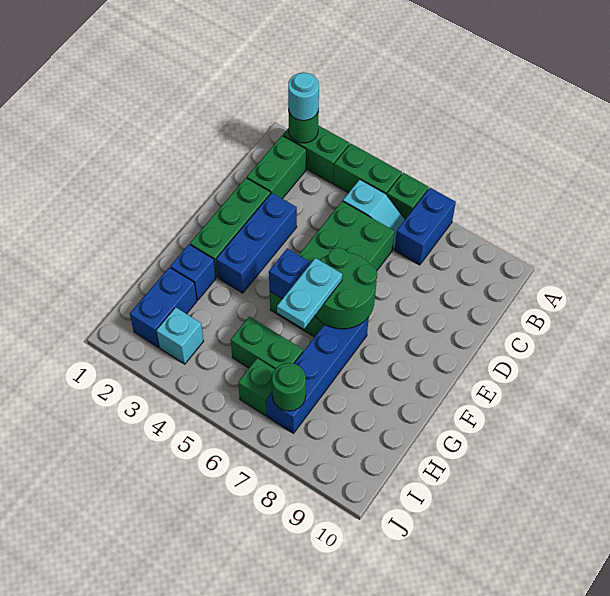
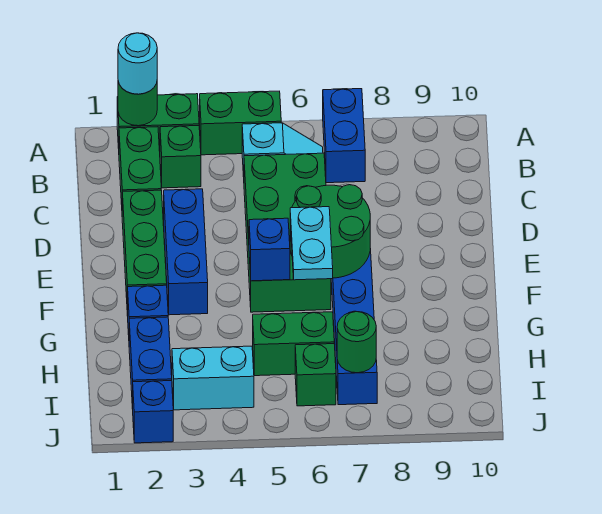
green brick A6 level 1 -> green brick B3 level 1
cyan brick I3 level 1 -> cyan brick I3:I4 level 1
none -> blue brick J2 level 1

